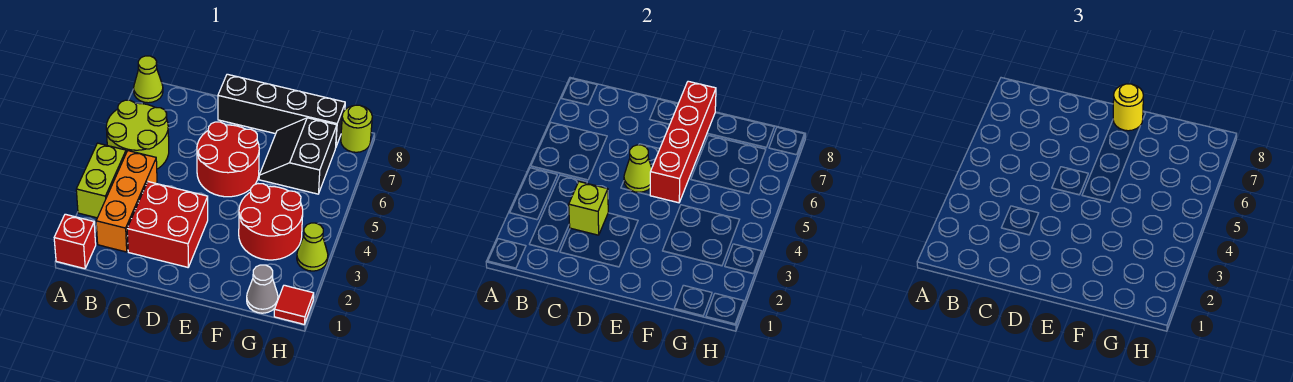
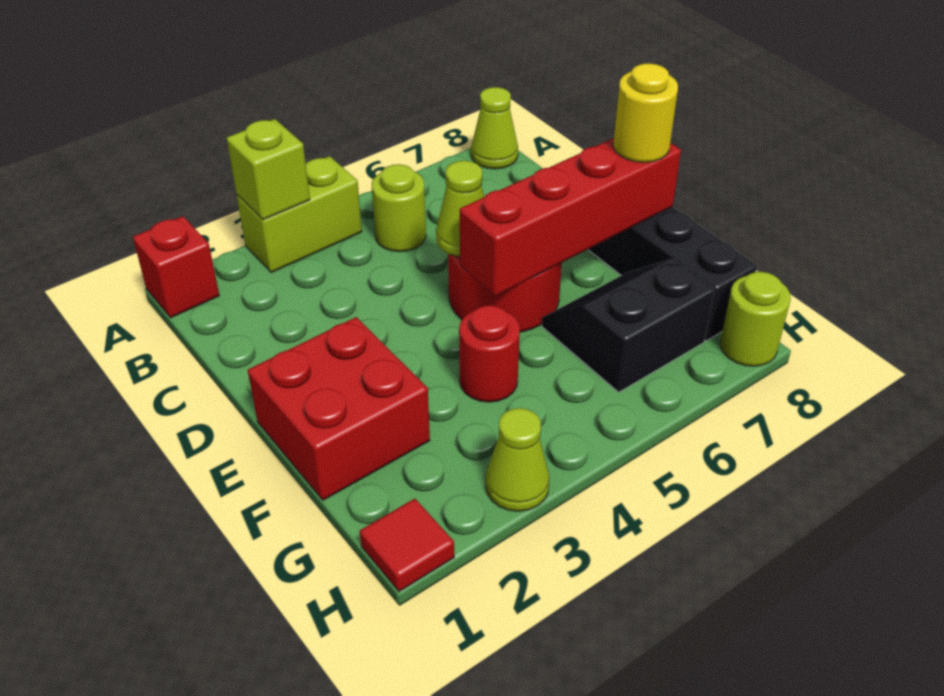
lime round brick A5:B6 level 1 -> lime round brick B5 level 1
orange brick B2:B4 level 1 -> none
red brick C2:D3 level 1 -> red brick E1:F2 level 1
lime brick C3 level 2 -> lime brick A3 level 2
red round brick F3:G4 level 1 -> red round brick F4 level 1
grey cone G1 level 1 -> none

